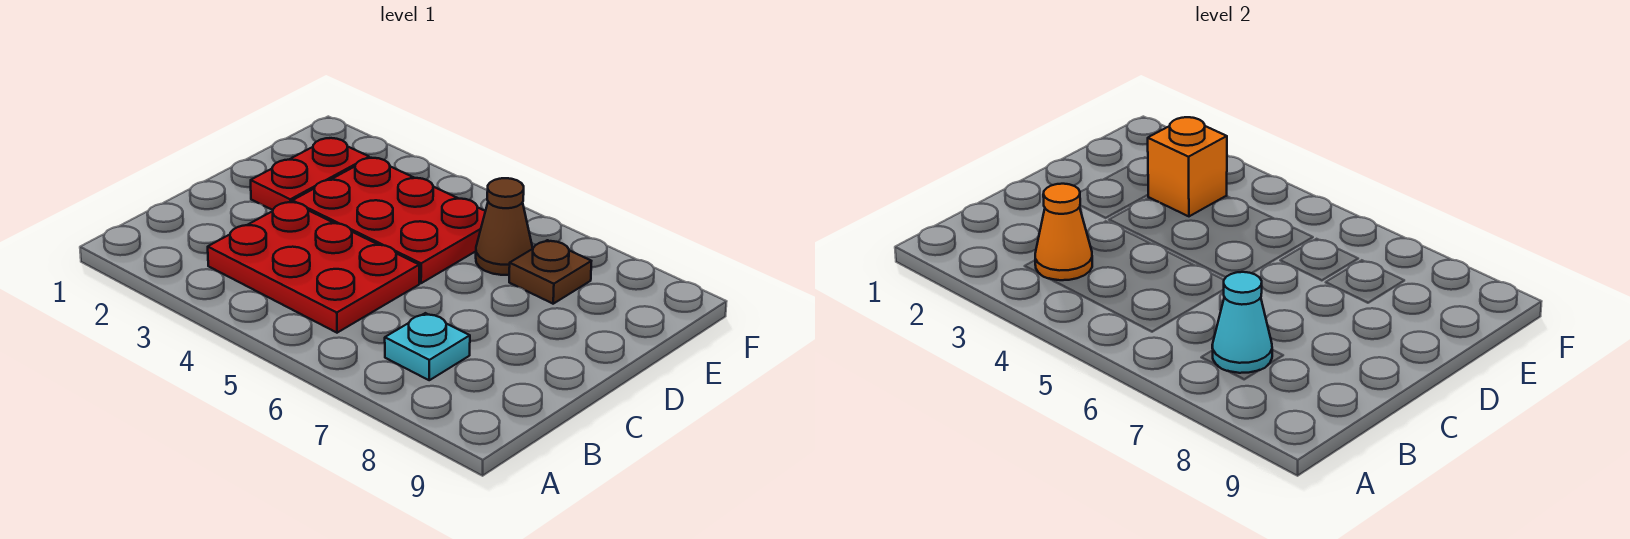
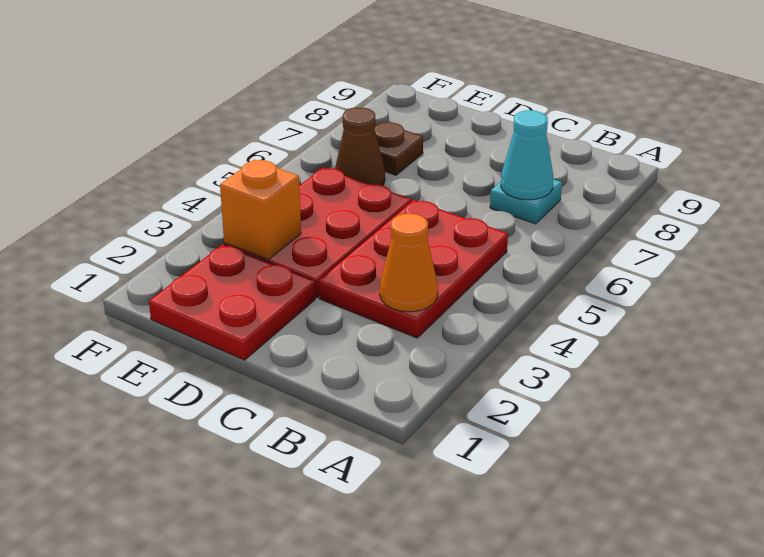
red plate D2:E2 level 1 -> red plate D1:E2 level 1

